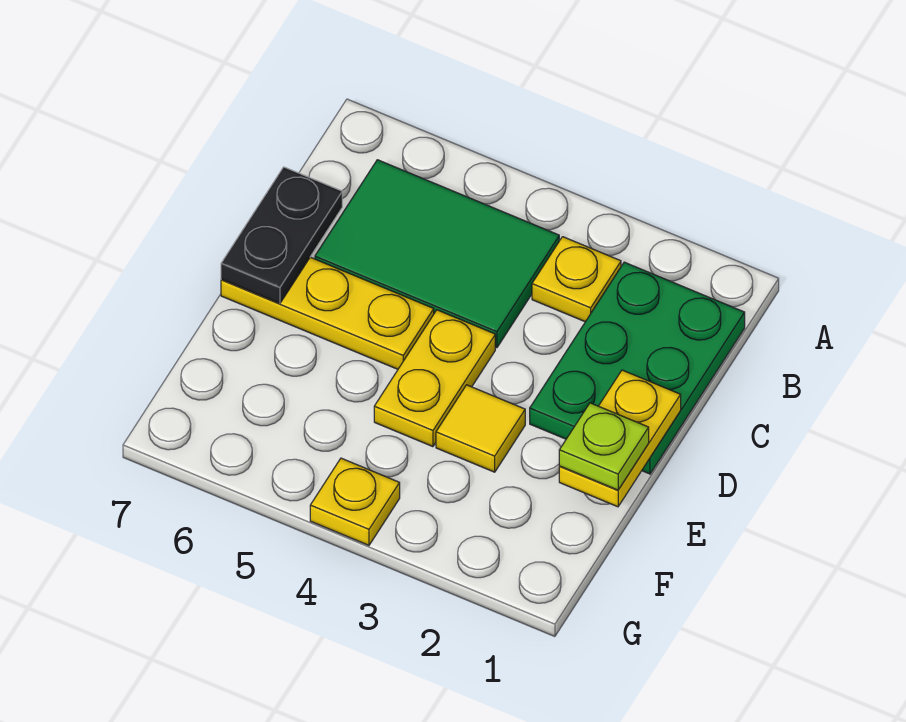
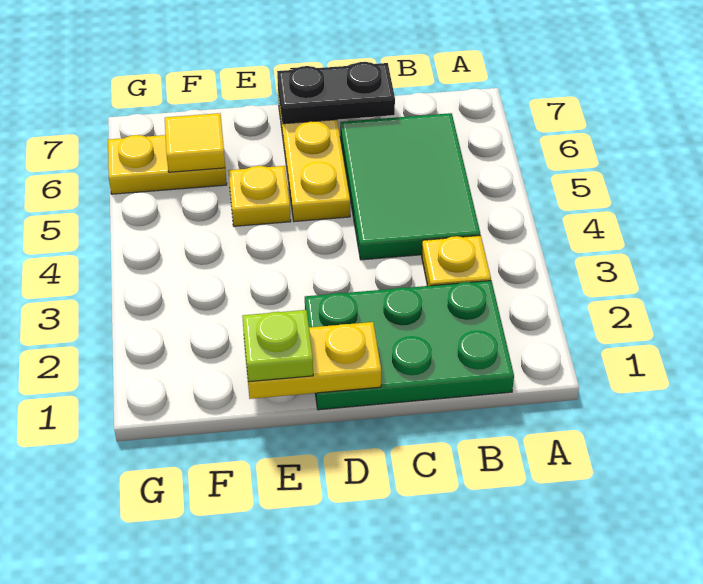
yellow plate D4:E4 level 1 -> yellow plate F6:G6 level 1
yellow tile E3 level 1 -> yellow tile F6 level 2
yellow plate G4 level 1 -> yellow plate E5 level 1

